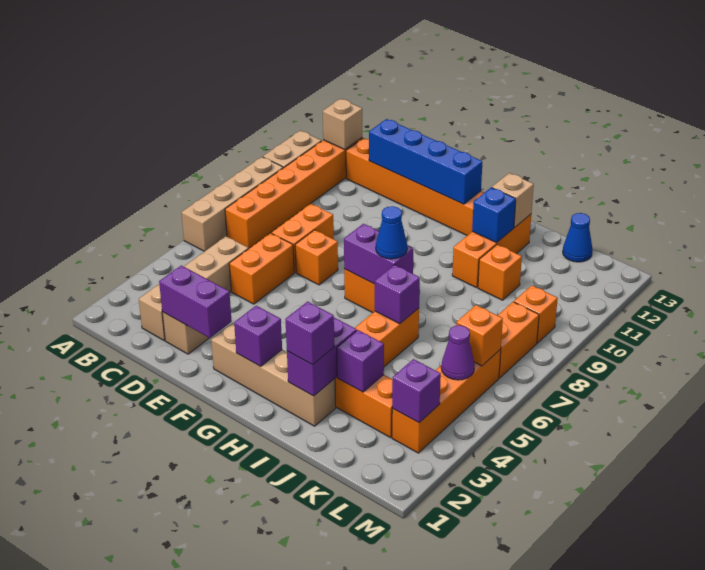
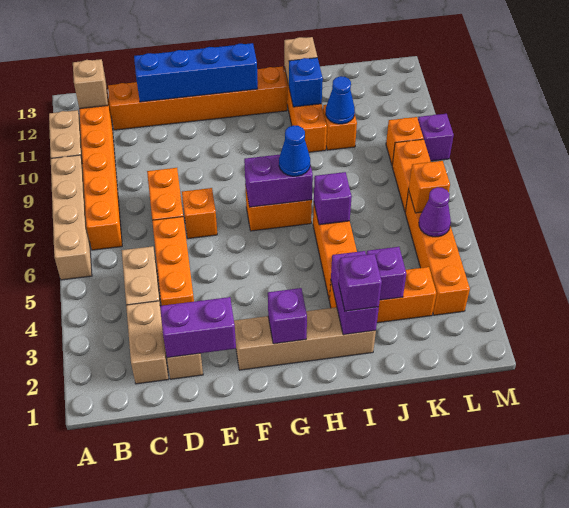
orange brick D5:D6 level 1 -> orange brick D4:D6 level 1
blue cone K13 level 1 -> blue cone J10 level 2
purple brick L3 level 2 -> purple brick M9 level 1

